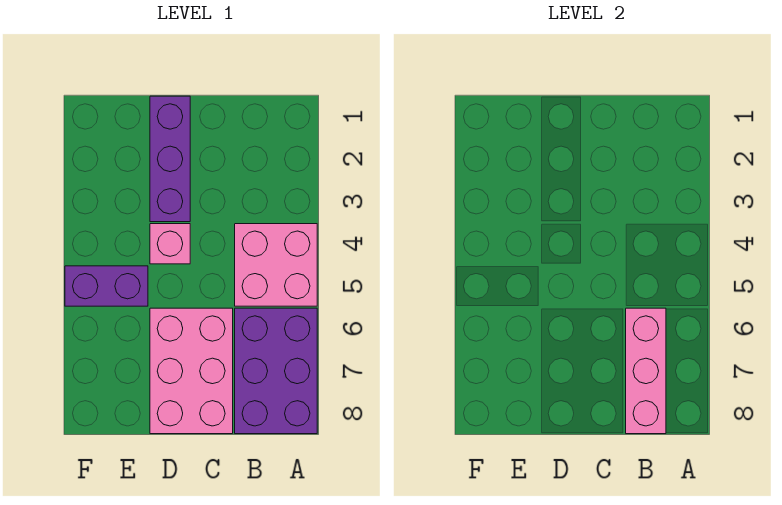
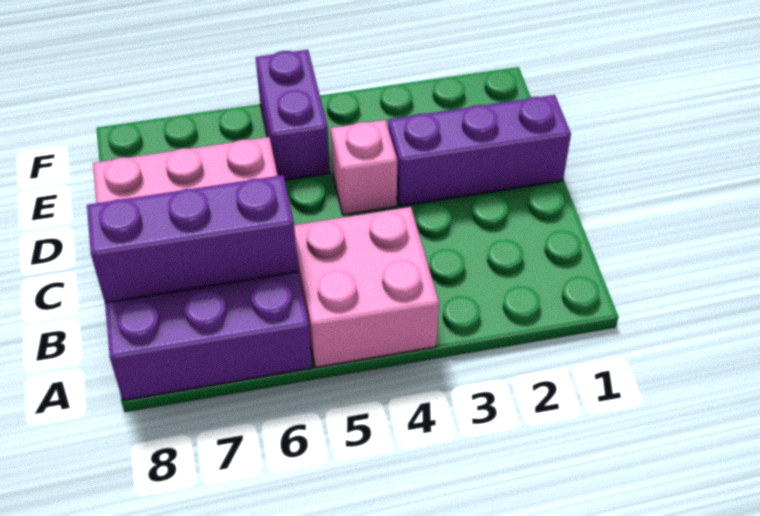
pink brick B6:B8 level 2 -> purple brick B6:B8 level 2

